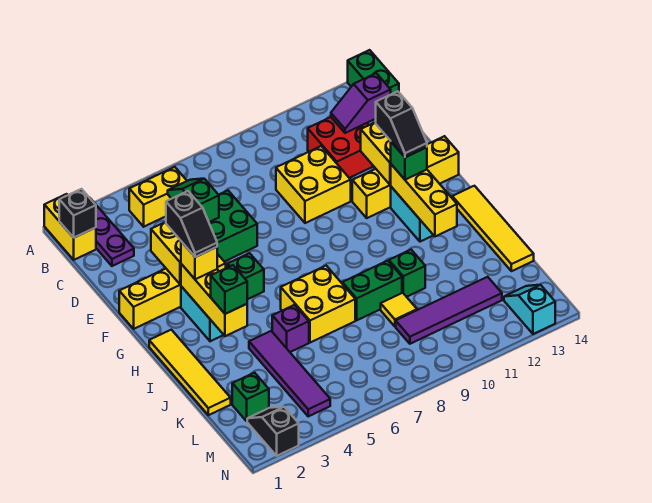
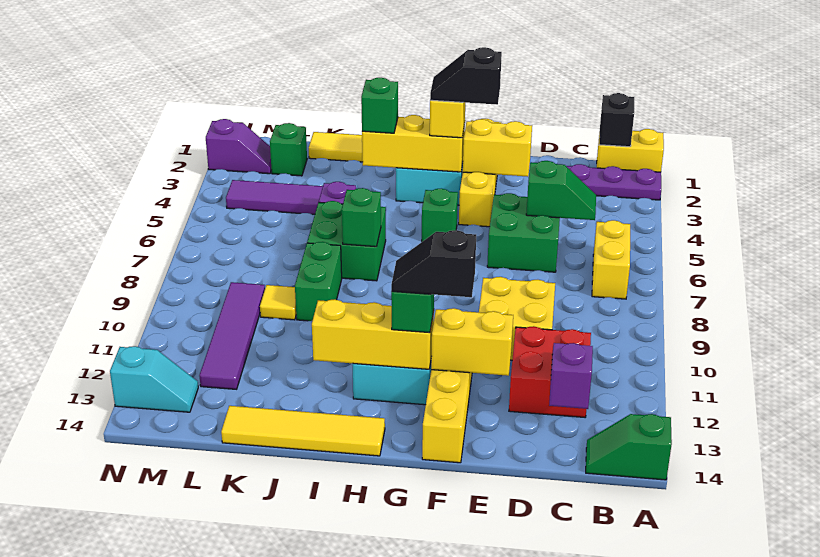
green brick A14:B14 level 1 -> green slope A14:B14 level 1 top A
yellow brick B4:B5 level 1 -> yellow brick B6:B7 level 1
yellow brick I6:J7 level 1 -> green brick I6:J7 level 1
green brick J10 level 1 -> green brick I7 level 2
black slope M2:N2 level 1 top N -> purple slope M2:N2 level 1 top N

